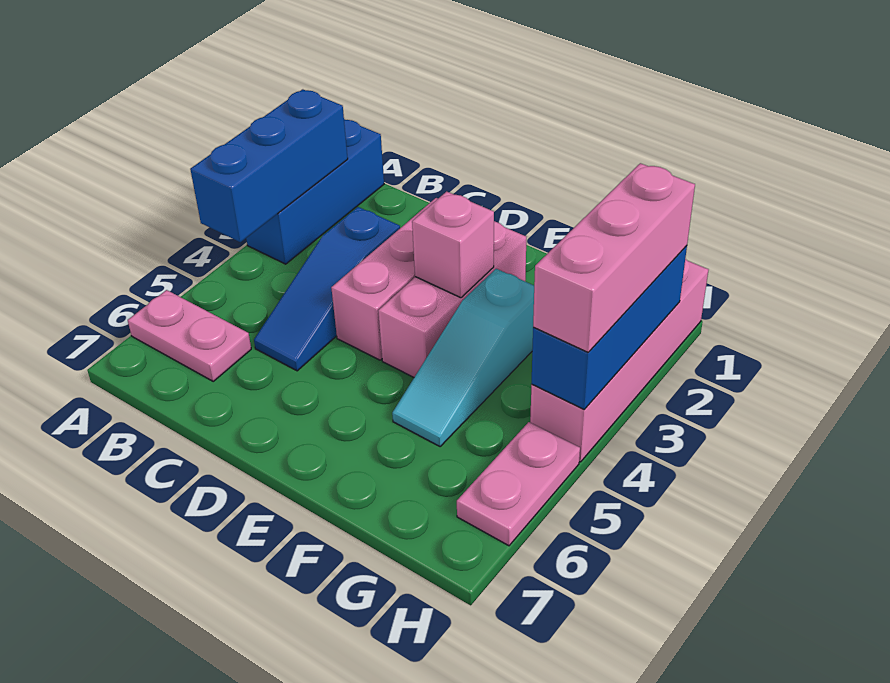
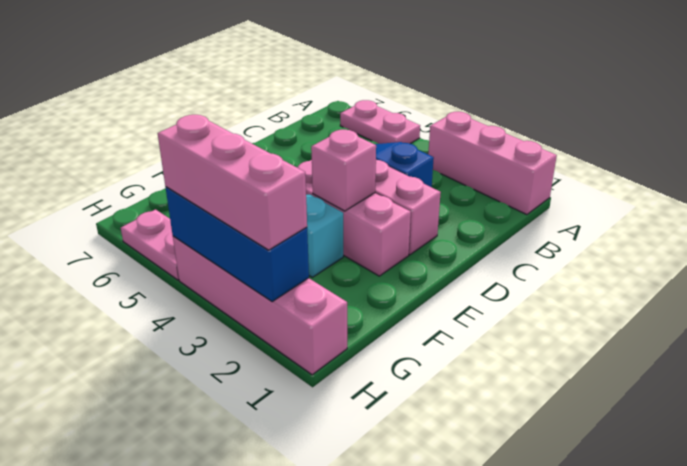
blue brick A1:A3 level 1 -> pink brick A1:A3 level 1
blue brick A2:A4 level 2 -> none
pink plate A6:B6 level 1 -> pink plate A5:A6 level 1

